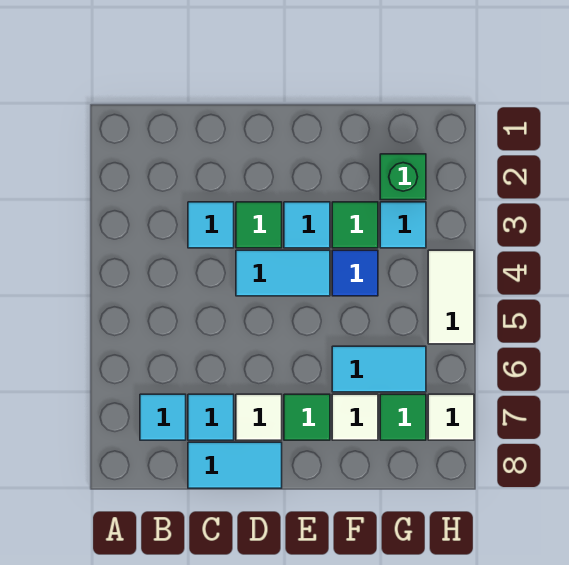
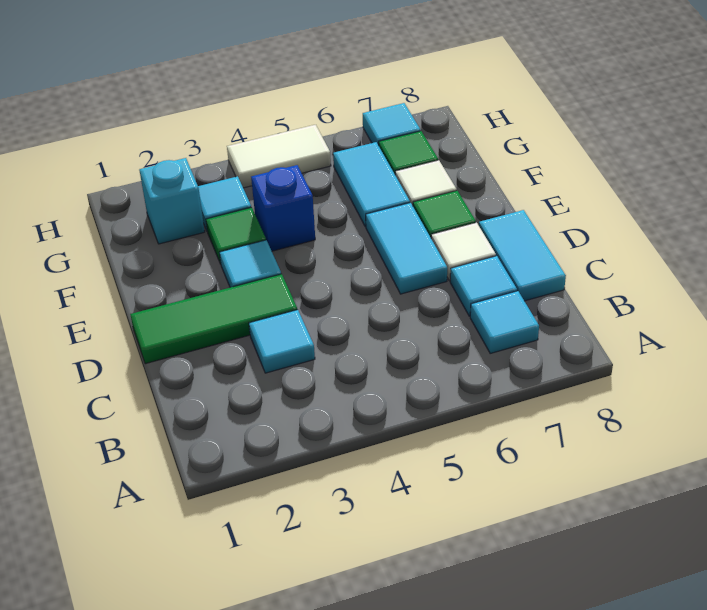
green tile D3 level 1 -> green tile D1:D3 level 1
cyan tile D4:E4 level 1 -> cyan tile D6:E6 level 1
blue tile F4 level 1 -> blue brick F4 level 1
green brick G2 level 1 -> cyan brick G2 level 1
white tile H7 level 1 -> cyan tile H7 level 1

